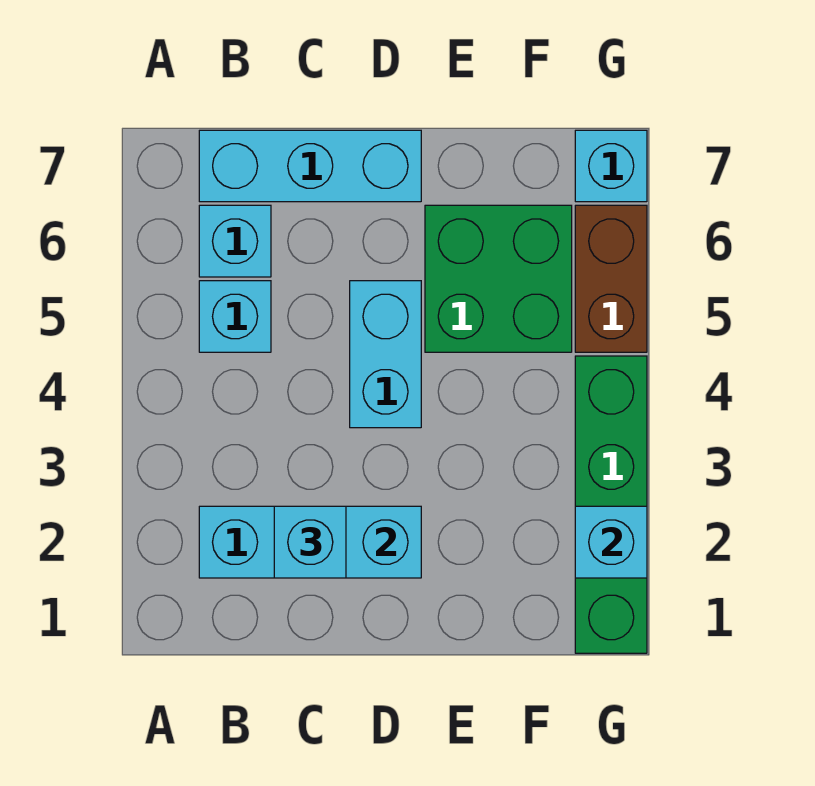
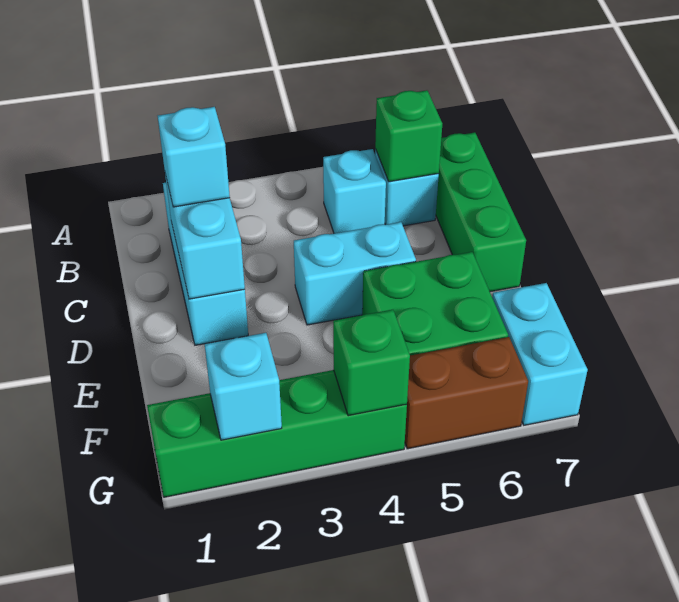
none -> green brick B6 level 2
cyan brick B7:D7 level 1 -> green brick B7:D7 level 1
none -> green brick G4 level 2
cyan brick G7 level 1 -> cyan brick F7:G7 level 1

